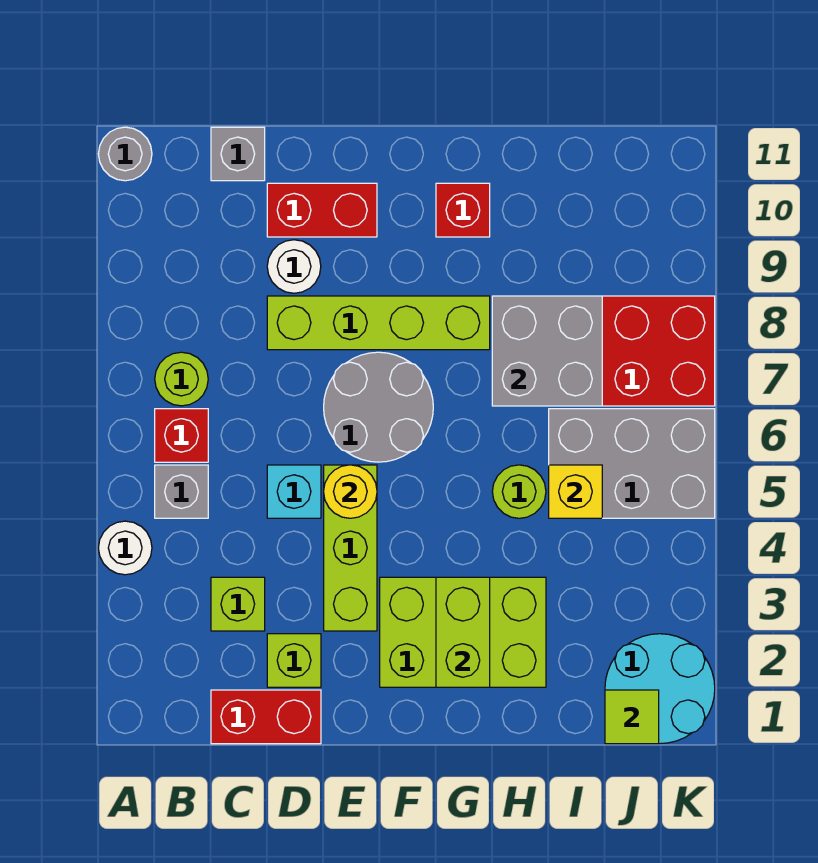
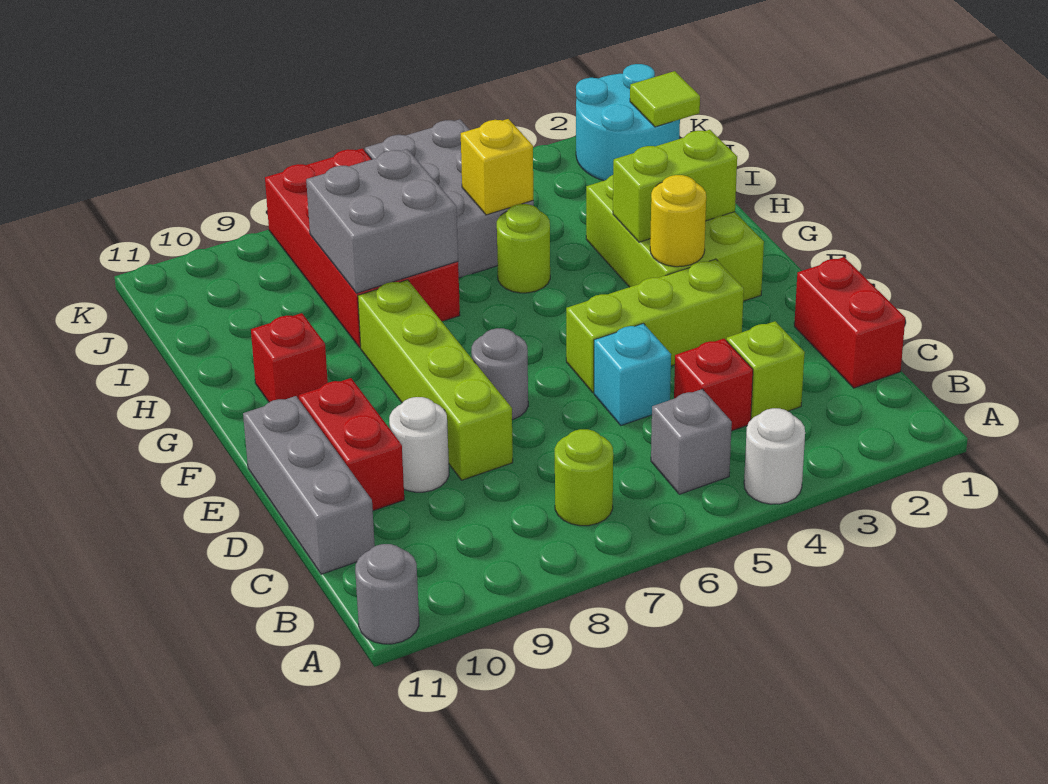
red brick B6 level 1 -> red brick C4 level 1
grey brick C11 level 1 -> grey brick C11:E11 level 1
lime brick D2 level 1 -> none
yellow round brick E5 level 2 -> yellow round brick F3 level 2
grey round brick E6:F7 level 1 -> grey round brick E7 level 1

